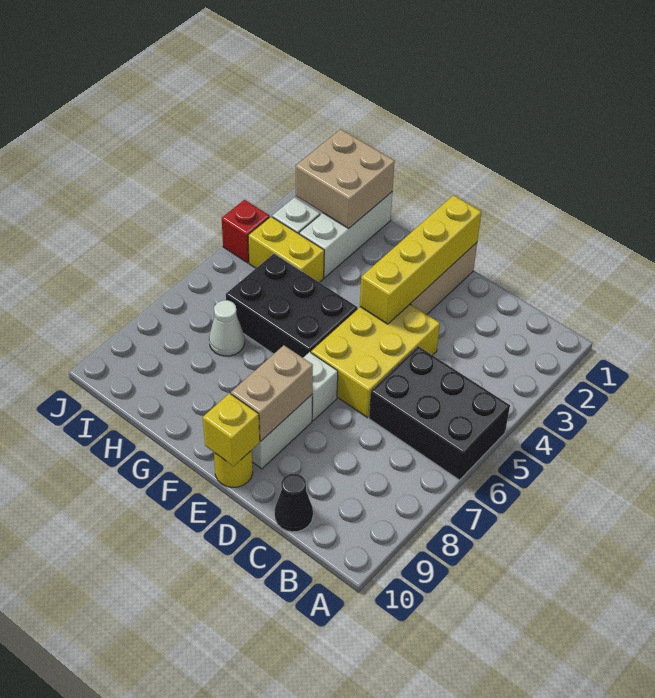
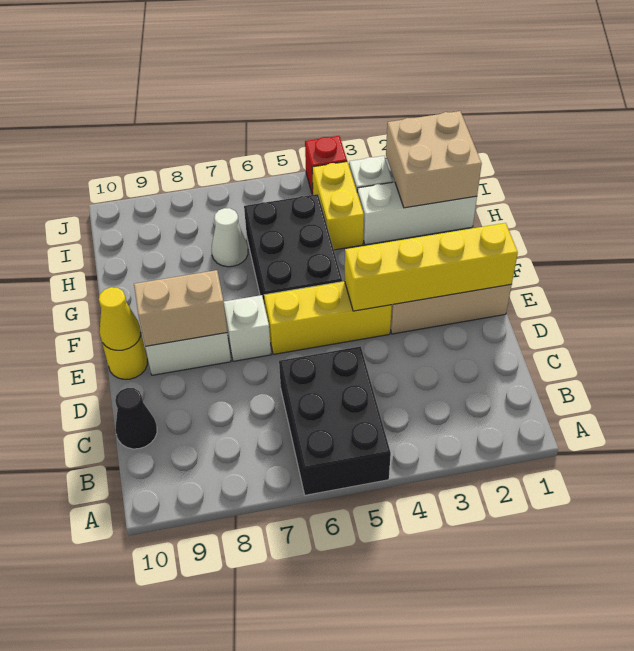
yellow brick D4:E6 level 1 -> yellow brick E4:E6 level 1
yellow brick E10 level 2 -> yellow cone E10 level 2

